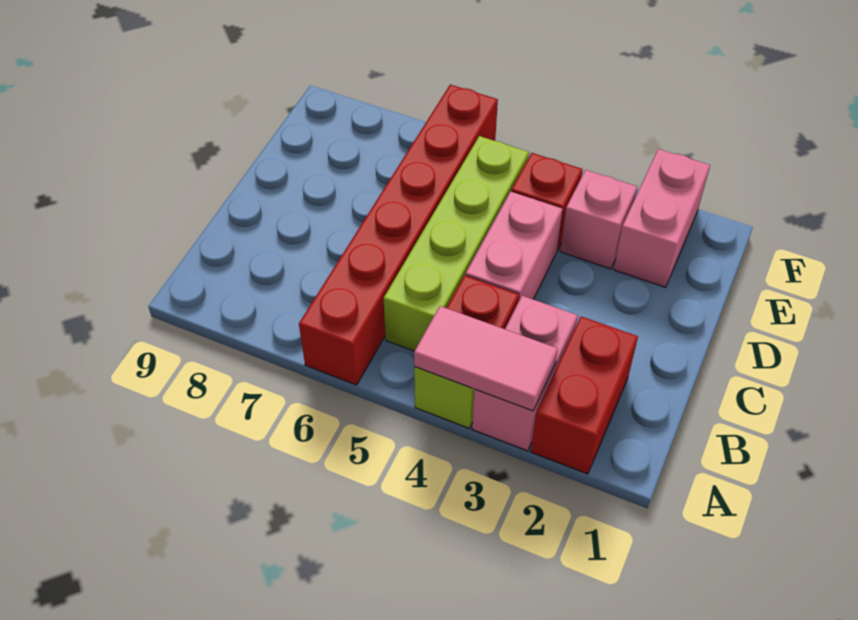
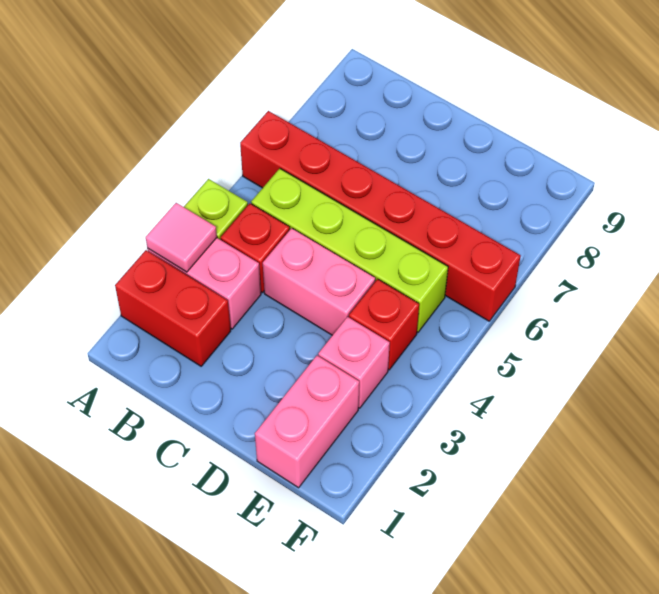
pink tile A3:A4 level 2 -> pink tile A3 level 2
pink brick E2:F2 level 1 -> pink brick E1:E2 level 1

